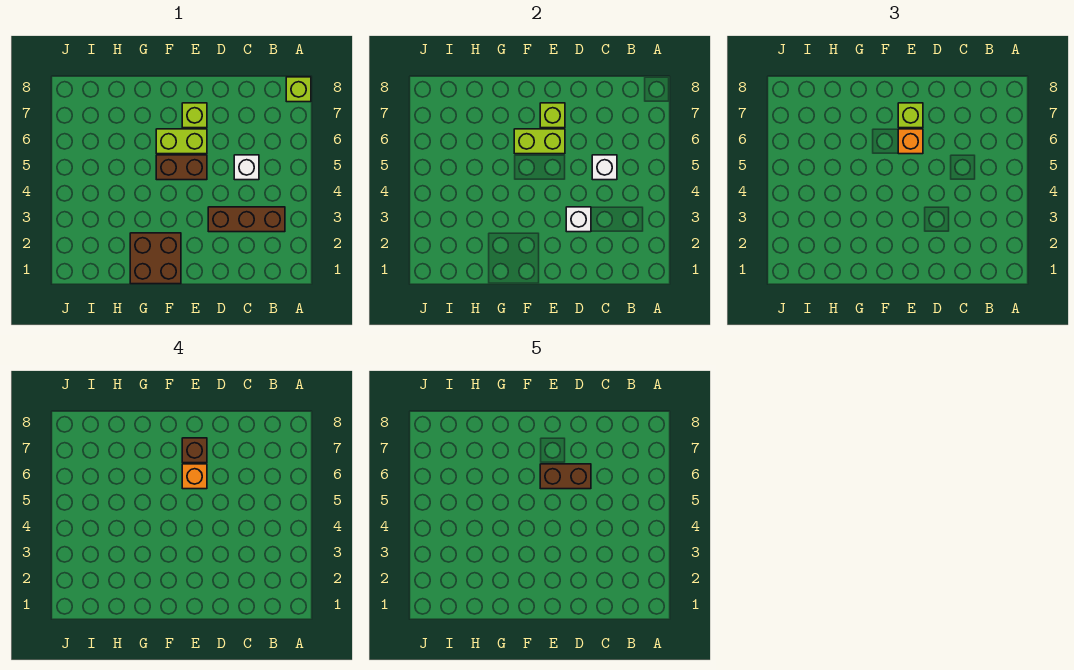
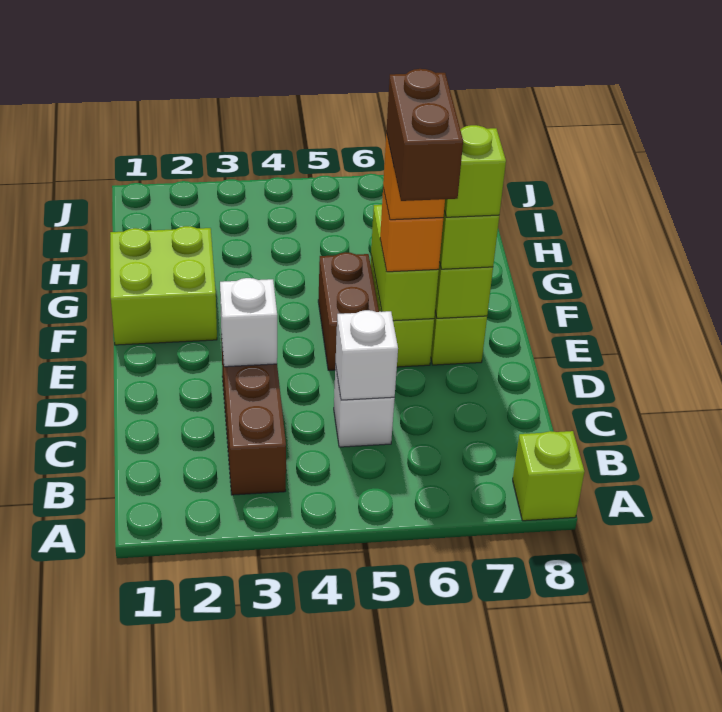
brown brick E7 level 4 -> lime brick E7 level 4
brown brick F1:G2 level 1 -> lime brick F1:G2 level 1

